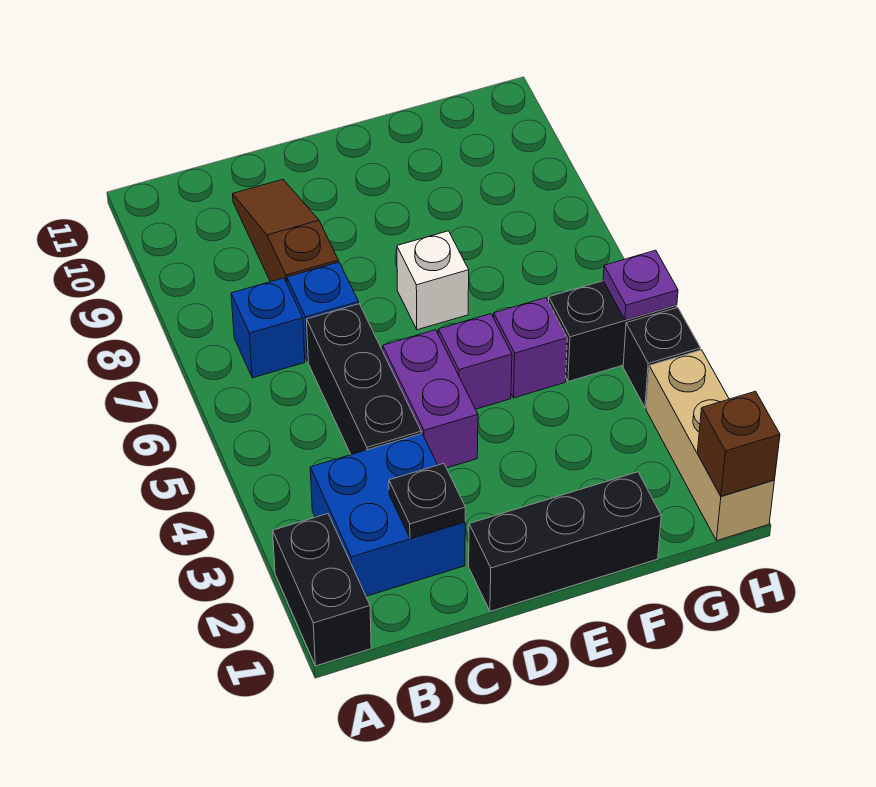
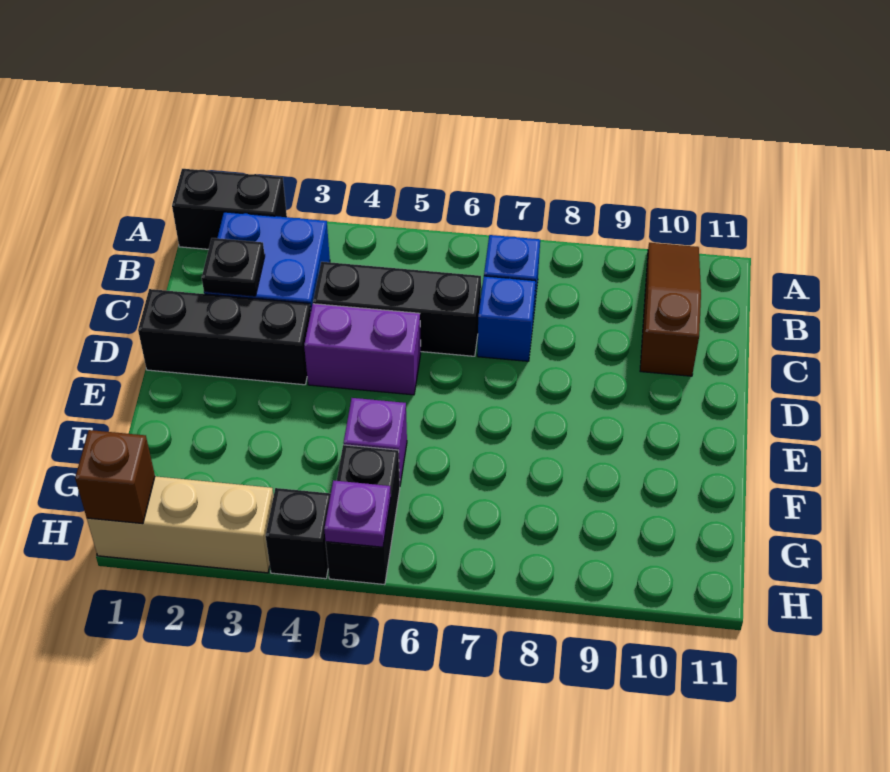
brown slope C8:C10 level 1 top 8 -> brown slope A10:C10 level 1 top C
black brick D1:F1 level 1 -> black brick D1:D3 level 1
purple brick E5 level 1 -> none
white brick E7 level 1 -> none

